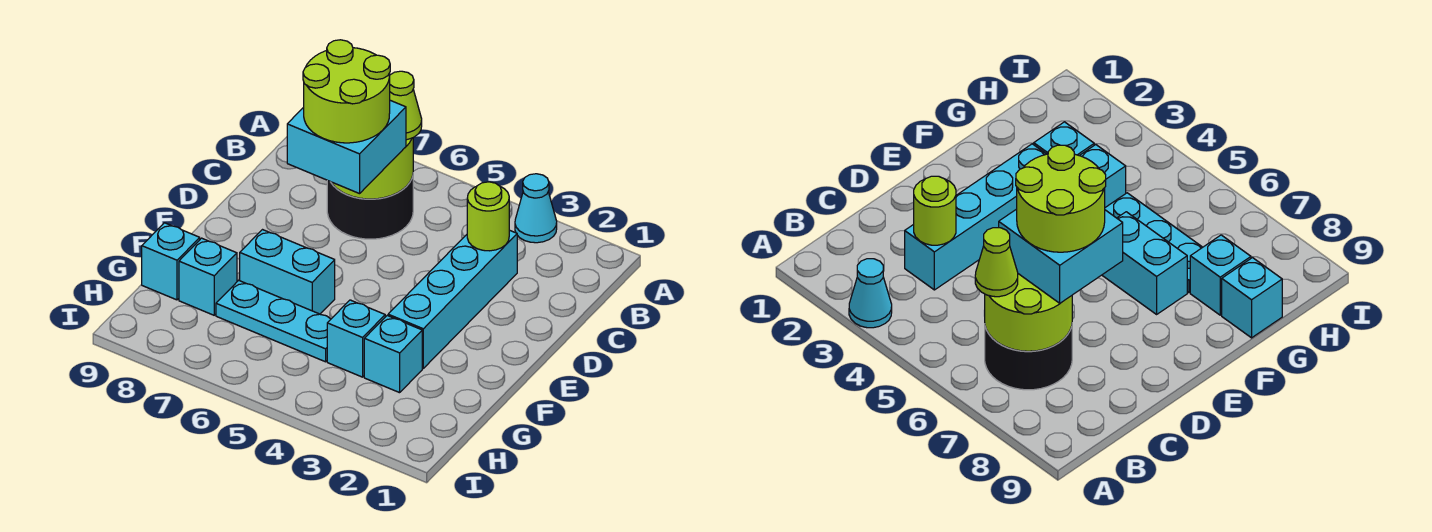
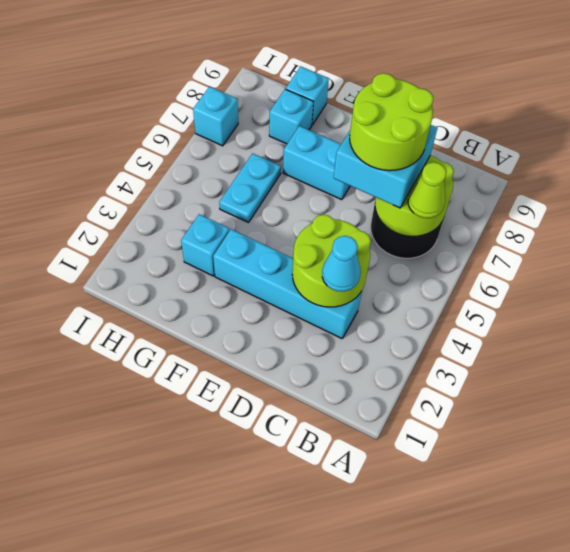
cyan cone A3 level 1 -> cyan cone C3 level 3
lime round brick C3 level 2 -> lime round brick C3:D4 level 2
cyan brick F6:F7 level 1 -> cyan brick E7:F7 level 1
cyan brick G4 level 1 -> cyan brick I7 level 1
cyan plate G5:G7 level 1 -> cyan plate G5:G6 level 1

